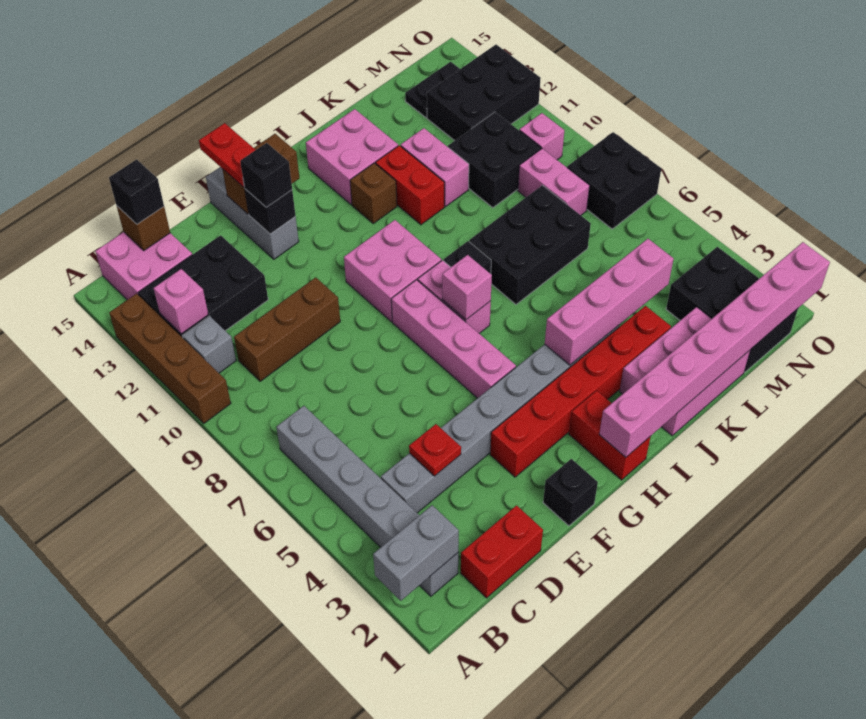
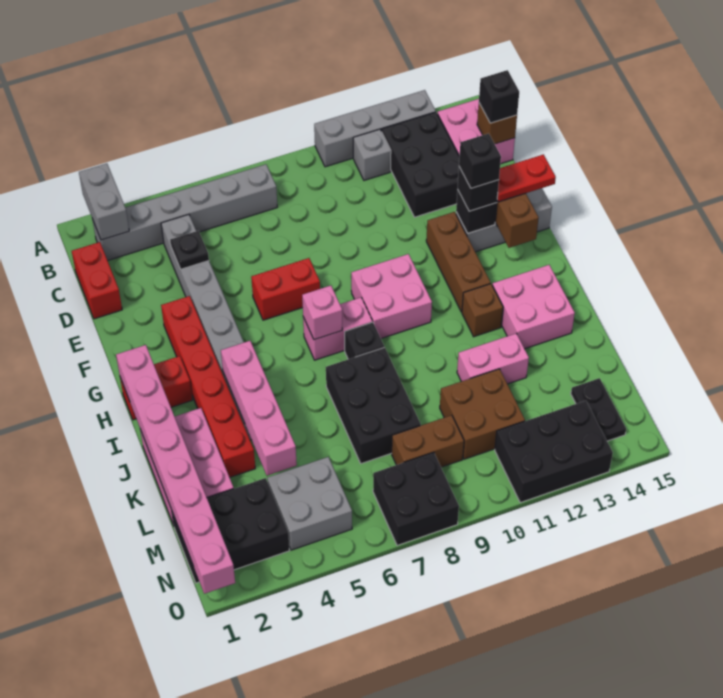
brown brick A10:A13 level 1 -> grey brick A10:A13 level 1
pink brick B12 level 2 -> none
brown brick C10:E10 level 1 -> brown brick F12:H12 level 1
red plate D4 level 2 -> black plate D4 level 2
black brick F1 level 1 -> black brick F13 level 4
pink brick G5:G8 level 1 -> none
red brick J11:J12 level 1 -> red brick F6:F7 level 1
black brick L10:M11 level 1 -> brown brick L10:M11 level 1
none -> grey brick M4:N5 level 1
pink brick M8:M9 level 1 -> brown brick M8:M9 level 1
black brick M12:O13 level 1 -> black brick N11:O13 level 1
pink brick N10 level 1 -> none

